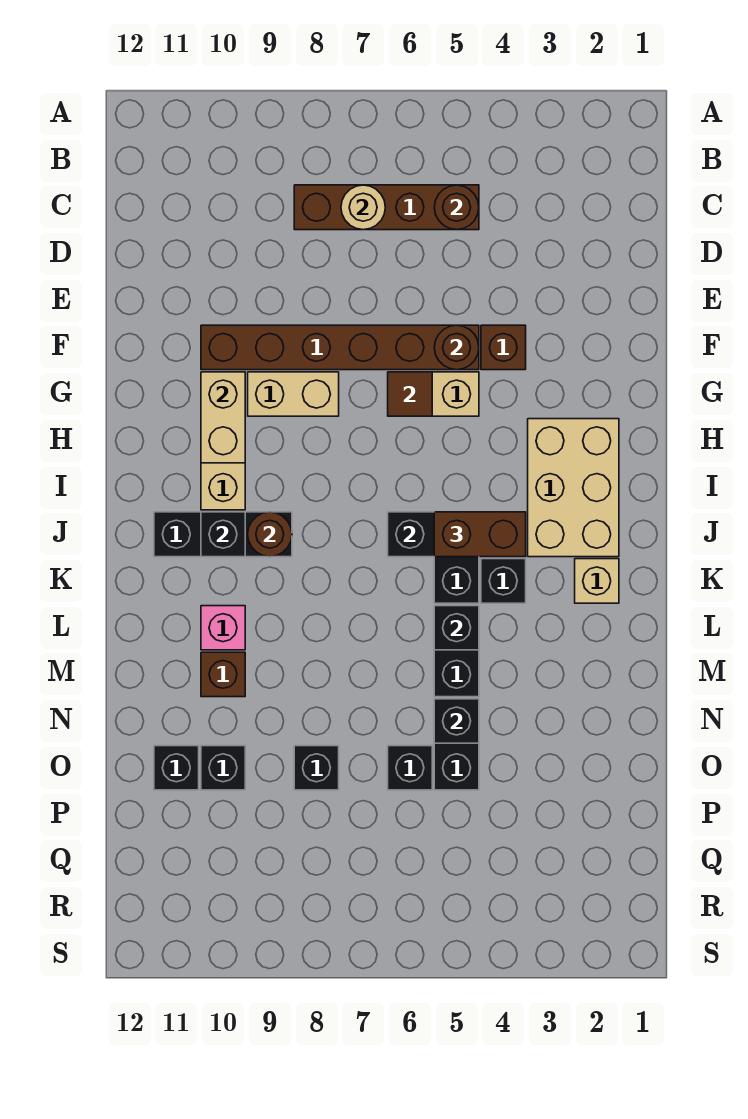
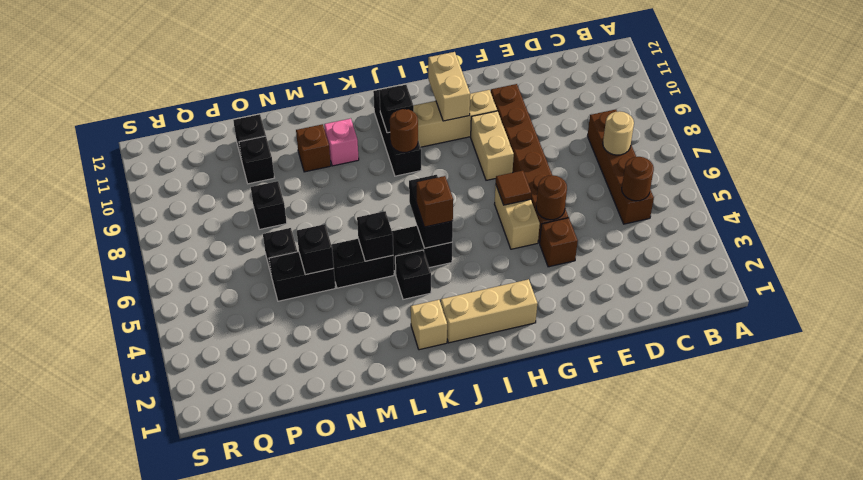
tan brick G10:H10 level 2 -> tan brick H10:H11 level 2
tan brick H2:J3 level 1 -> tan brick H2:J2 level 1
brown brick J4:J5 level 3 -> brown brick J5 level 3

